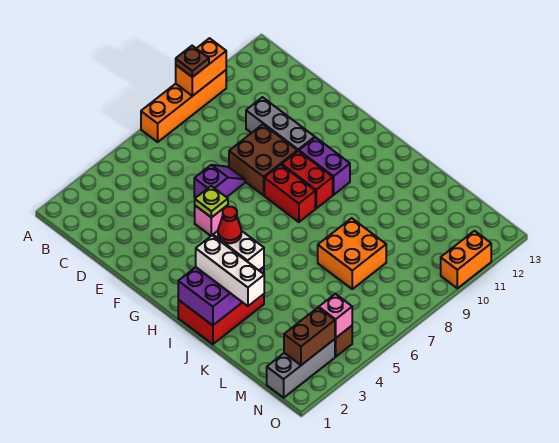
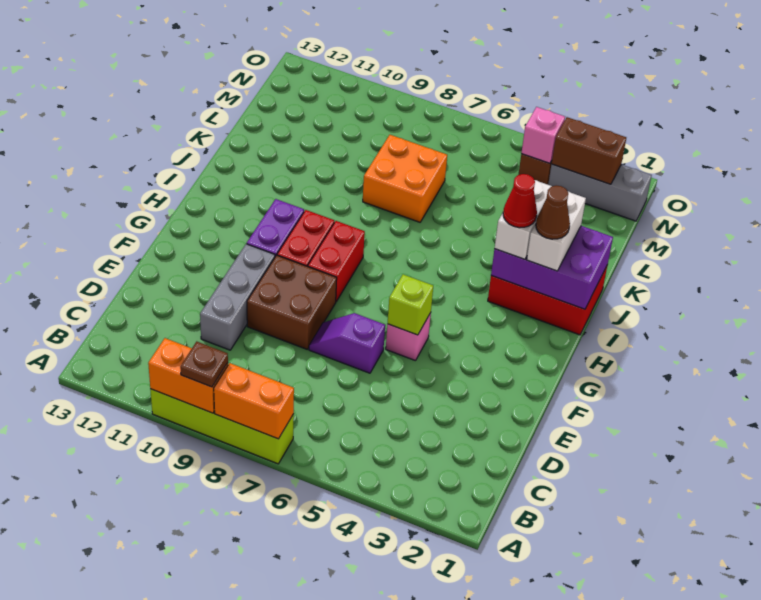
orange brick A7:A10 level 1 -> lime brick A7:A10 level 1
lime plate F5 level 2 -> lime brick F5 level 2
white brick I2:K2 level 3 -> white brick I2:J2 level 3
none -> brown cone I2 level 4
orange brick O10:O11 level 1 -> orange brick A7:A8 level 2

